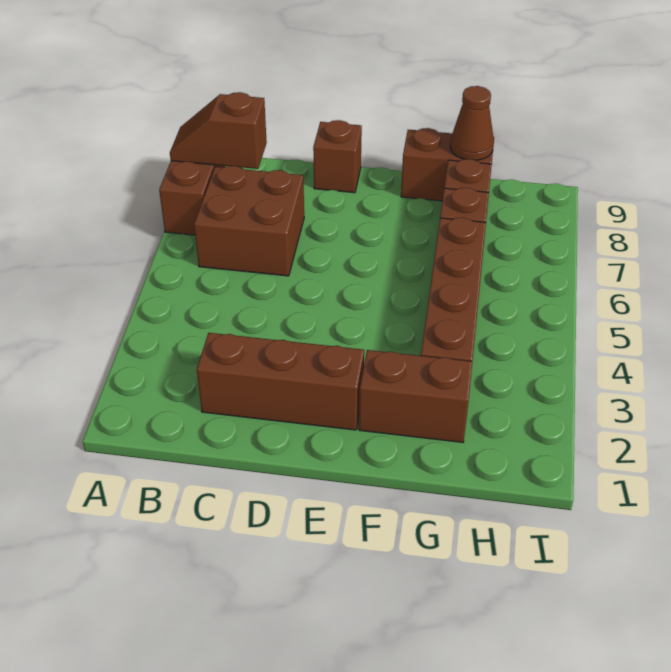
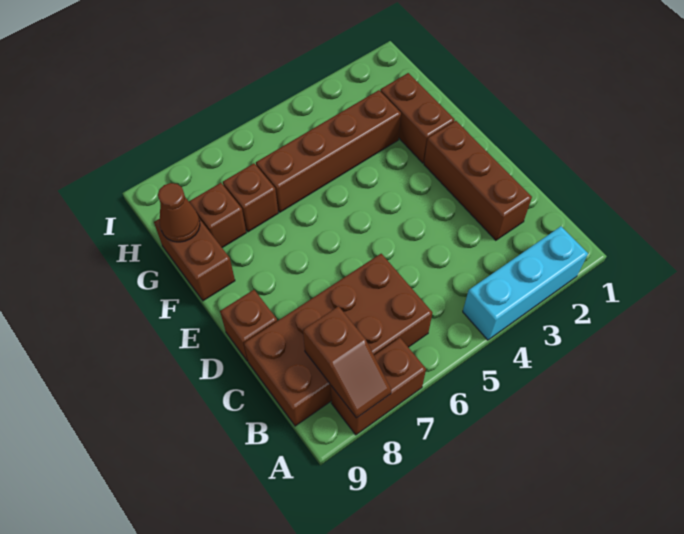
none -> cyan brick A2:A4 level 1
brown brick B6:C7 level 1 -> brown brick B6:C9 level 1

